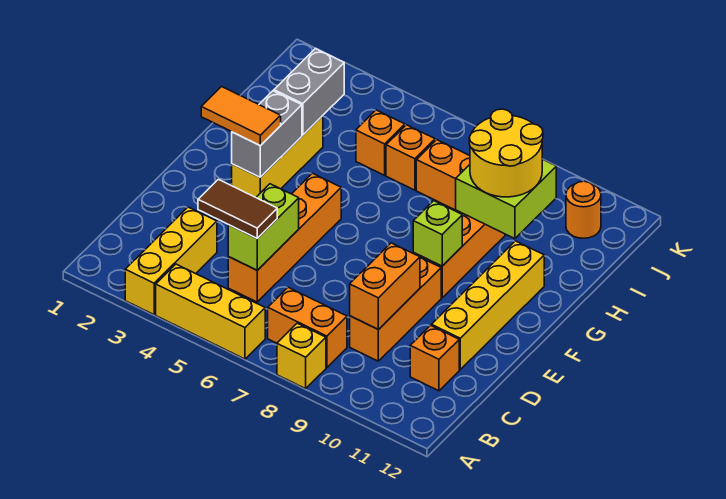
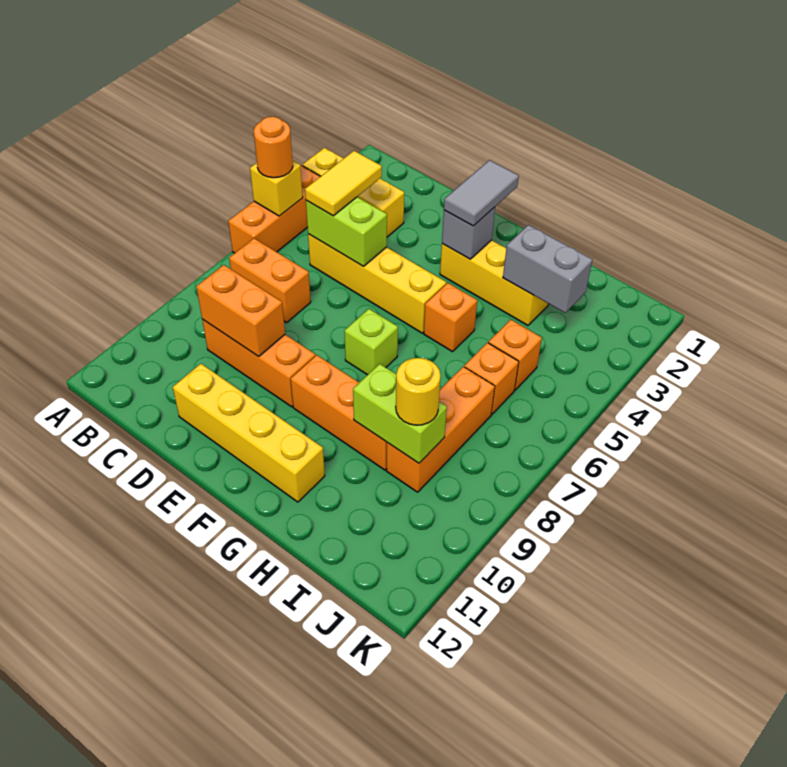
yellow brick A4:A6 level 1 -> orange brick A4:A6 level 1
yellow brick A8 level 1 -> yellow brick A5 level 2
orange brick B7:B8 level 1 -> orange brick B7:C7 level 1
brown tile C4:C5 level 3 -> yellow tile C4:C5 level 3
orange brick C5:F5 level 1 -> yellow brick C5:F5 level 1
orange brick C11 level 1 -> orange brick G5 level 1
orange tile F2:F3 level 3 -> grey tile F2:F3 level 3
grey brick F3:G3 level 2 -> grey brick F3 level 2
lime brick F9 level 2 -> lime brick F7 level 1
lime brick H9:I10 level 2 -> lime brick H9:I9 level 2
yellow round brick H9:I10 level 3 -> yellow round brick I9 level 3
orange round brick J11 level 1 -> orange round brick A5 level 3

